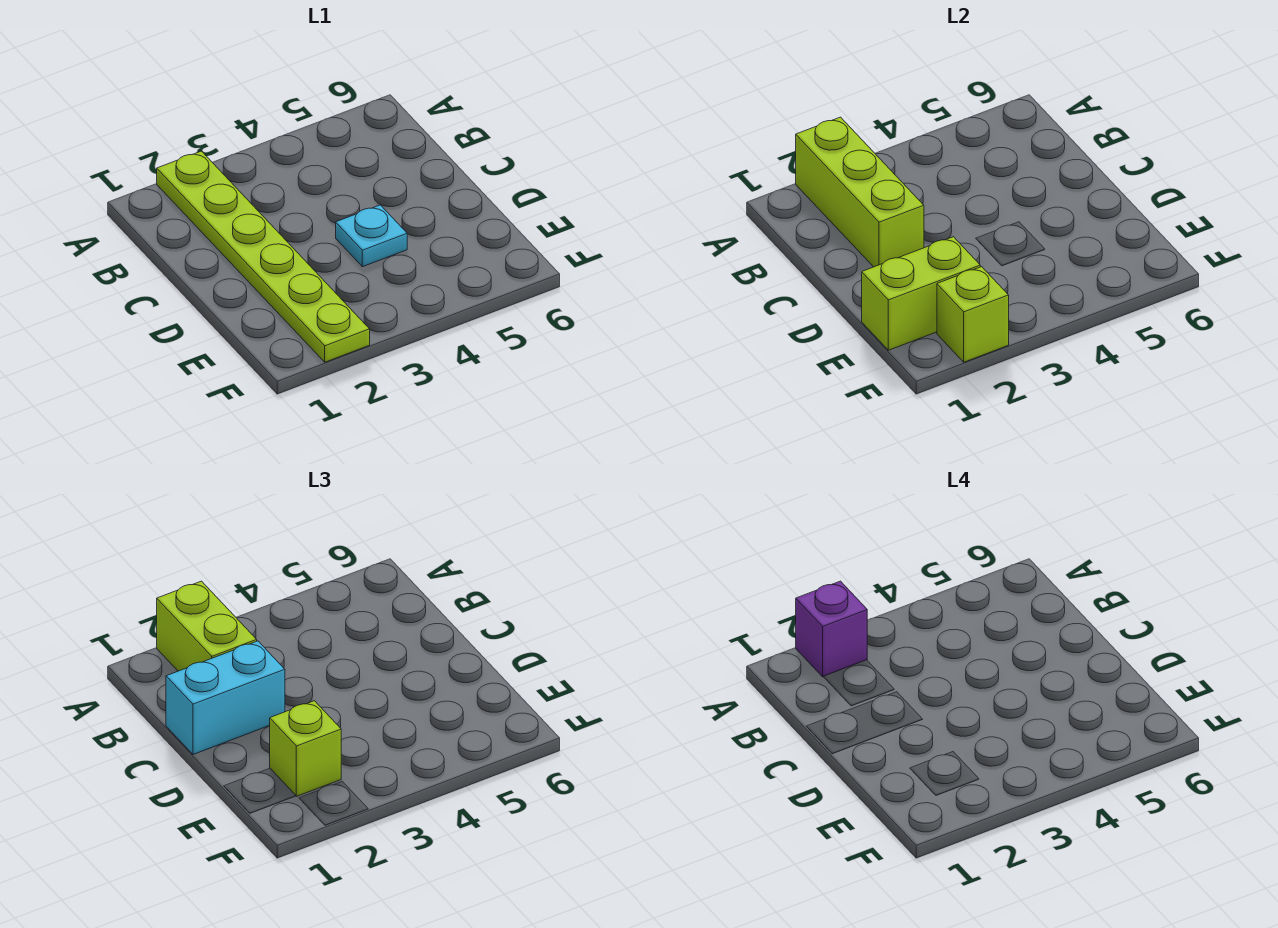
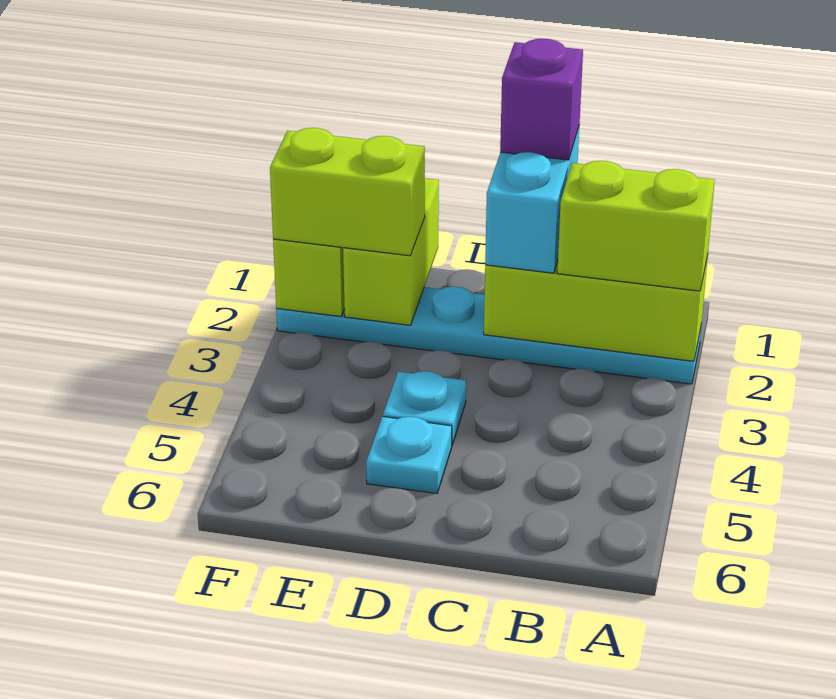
lime plate A2:F2 level 1 -> cyan plate A2:F2 level 1
purple brick A2 level 4 -> purple brick C1 level 4
none -> cyan plate D5 level 1
lime brick E2 level 3 -> lime brick E2:F2 level 3

